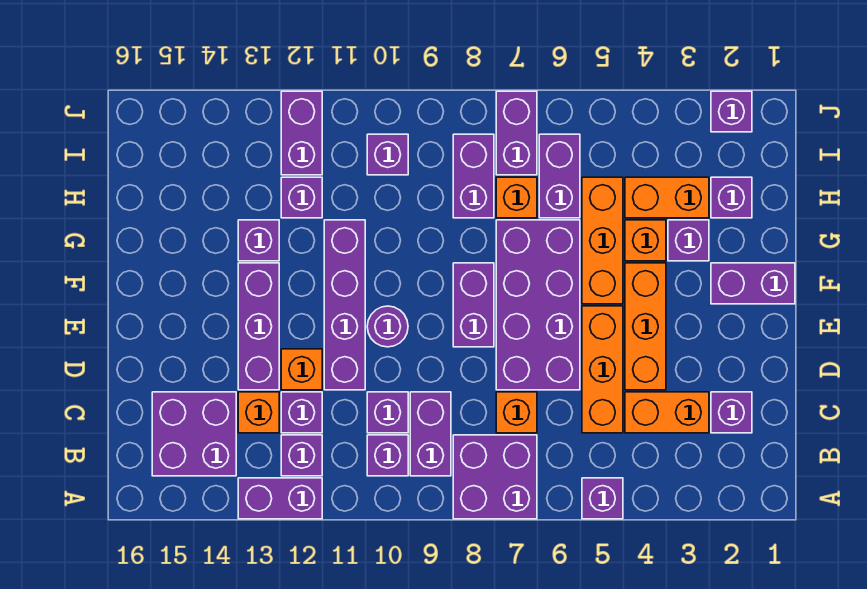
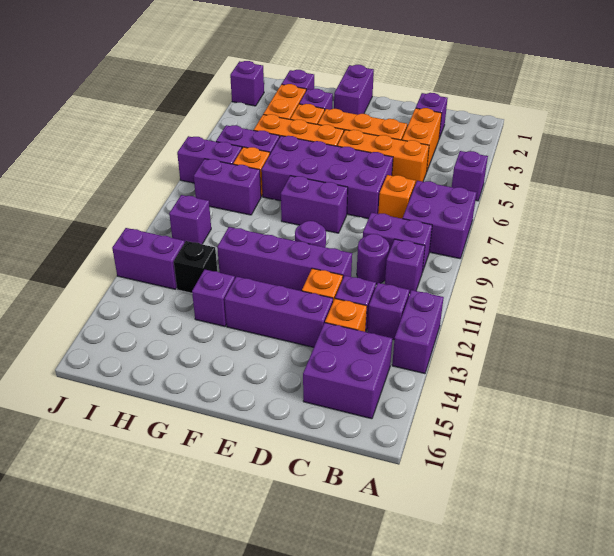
purple brick C10 level 1 -> purple round brick C10 level 1
purple brick H12 level 1 -> black brick H12 level 1

